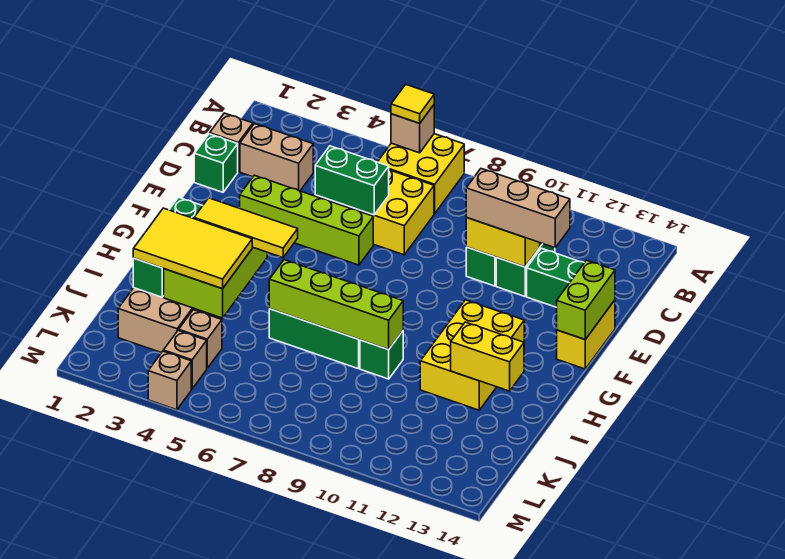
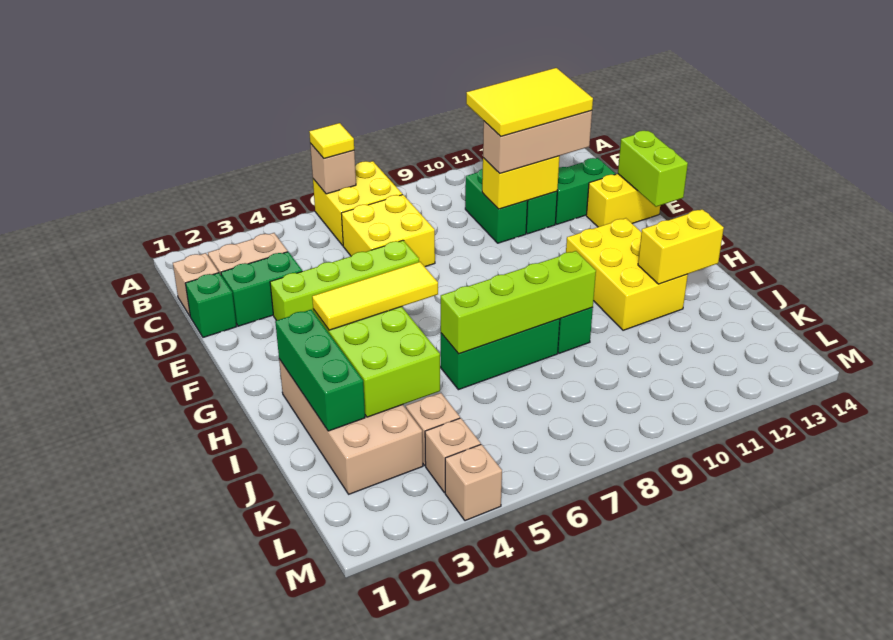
green brick D5:D6 level 2 -> green brick D2:D3 level 1
yellow brick E14:F14 level 1 -> yellow brick E13:E14 level 1
yellow tile I2:J4 level 3 -> yellow tile C10:D12 level 4

